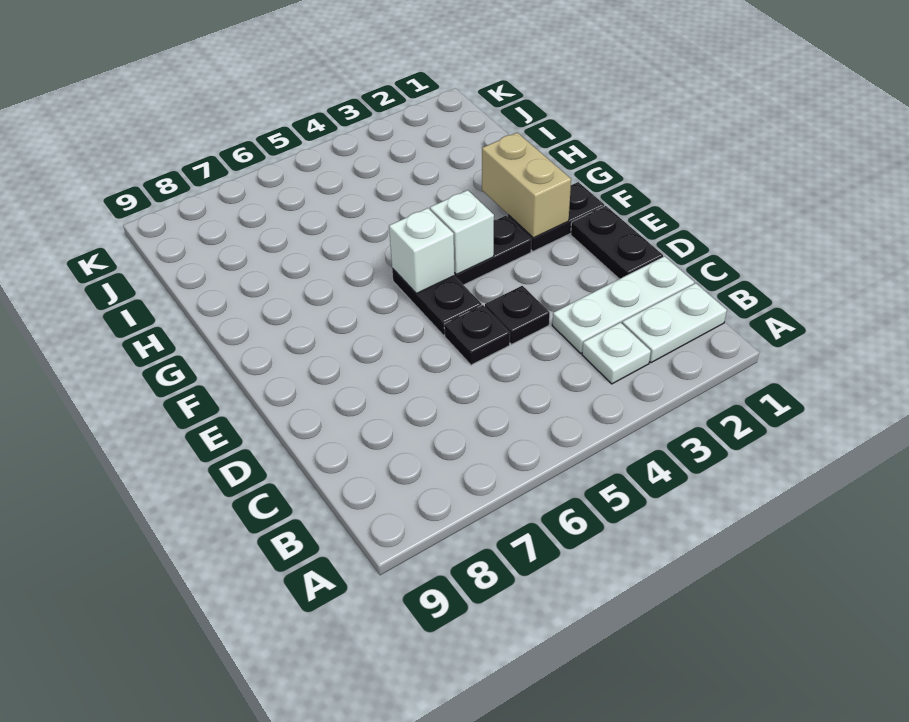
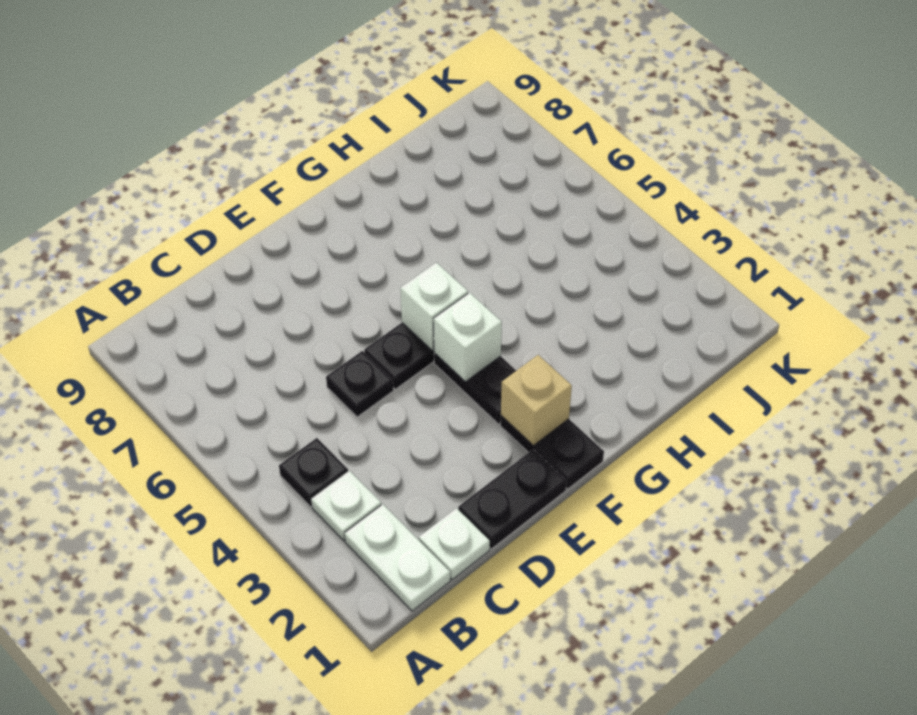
white plate C1:C3 level 1 -> white plate C1 level 1
black plate D4 level 1 -> black plate B4 level 1
tan brick F2:G2 level 2 -> tan brick F2 level 2

